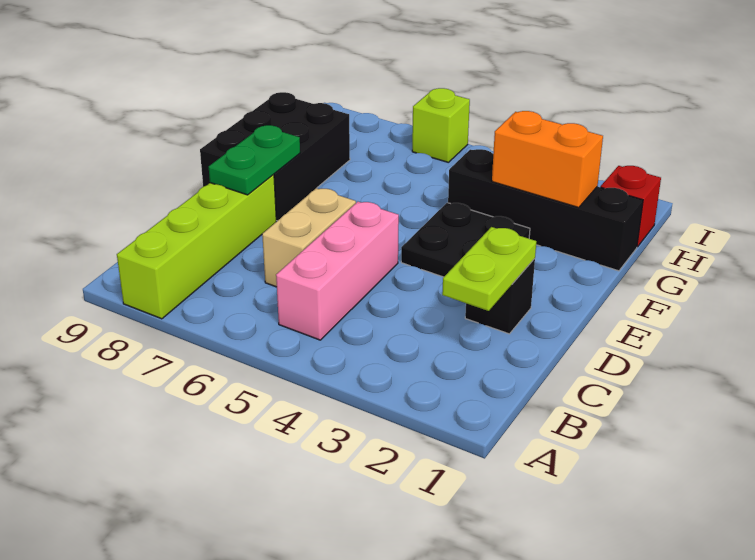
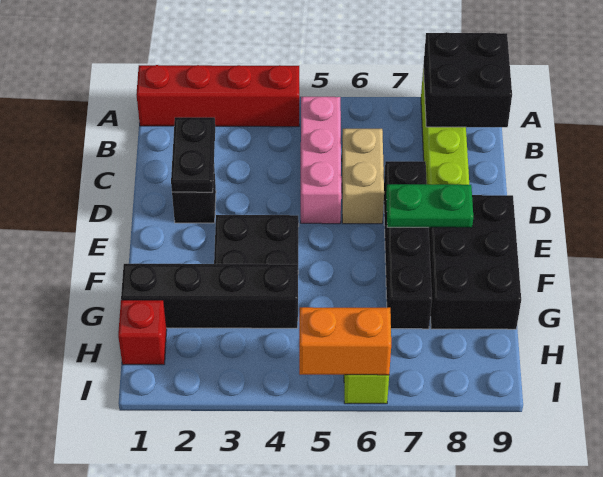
none -> red brick A1:A4 level 1
none -> black brick A8:B9 level 2
lime plate C2:D2 level 2 -> black plate C2:D2 level 2
none -> black brick D7:G7 level 1
green plate D8:E8 level 2 -> green plate E7:E8 level 2
orange brick G2:G3 level 2 -> orange brick I5:I6 level 2

